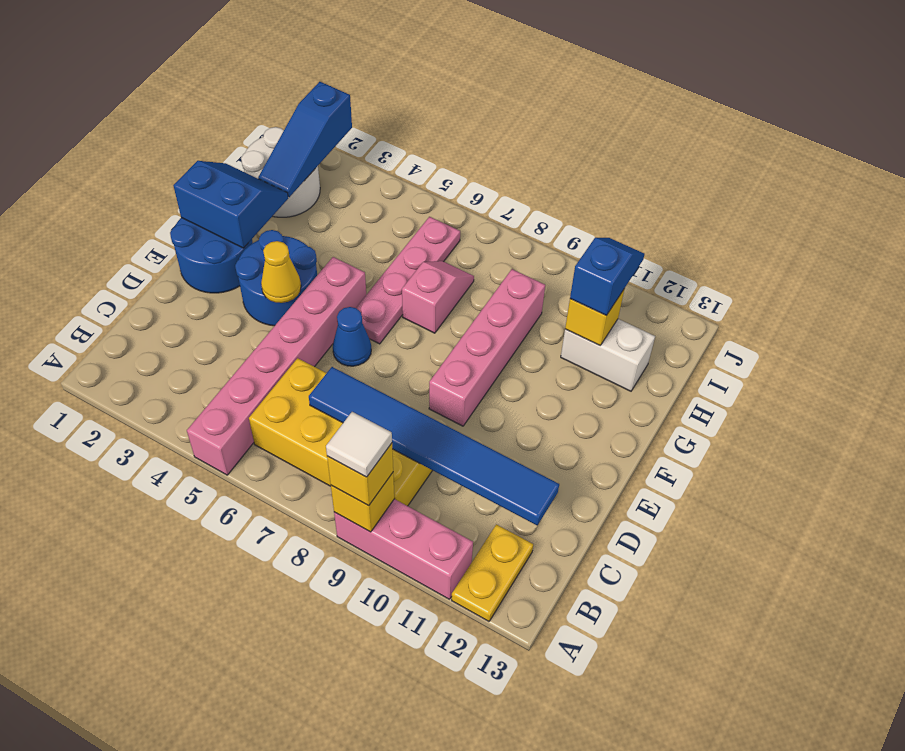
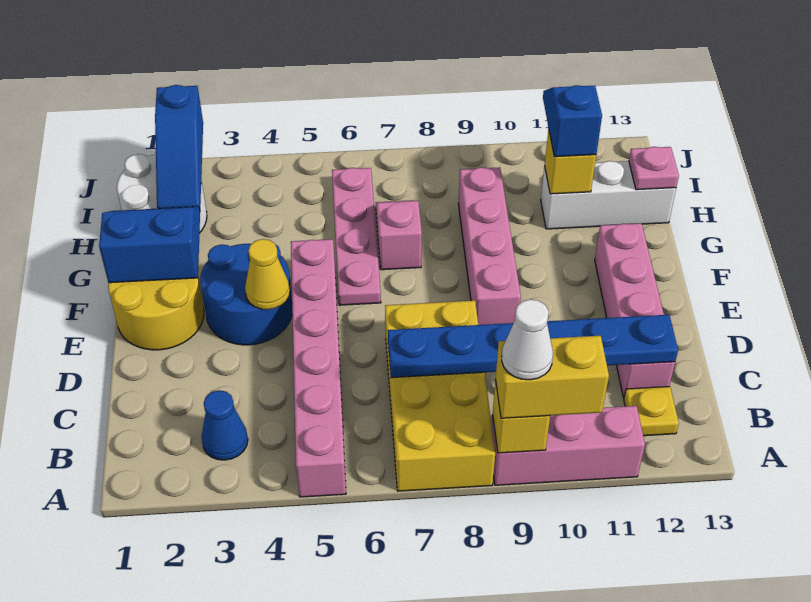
yellow brick A9 level 3 -> yellow brick A9:A10 level 3
white tile A9 level 4 -> white cone A9 level 4
yellow plate A12:B12 level 1 -> yellow plate B12 level 1
yellow brick B6:C9 level 1 -> yellow brick A7:D8 level 1
blue tile C7:C12 level 2 -> blue plate C7:C12 level 2
none -> pink brick C12:F12 level 1
blue round brick E1:F2 level 1 -> yellow round brick E1:F2 level 1
blue cone E6 level 1 -> blue cone B3 level 1
white brick H11:H12 level 1 -> white brick H11:H13 level 1
none -> pink plate H13 level 2

